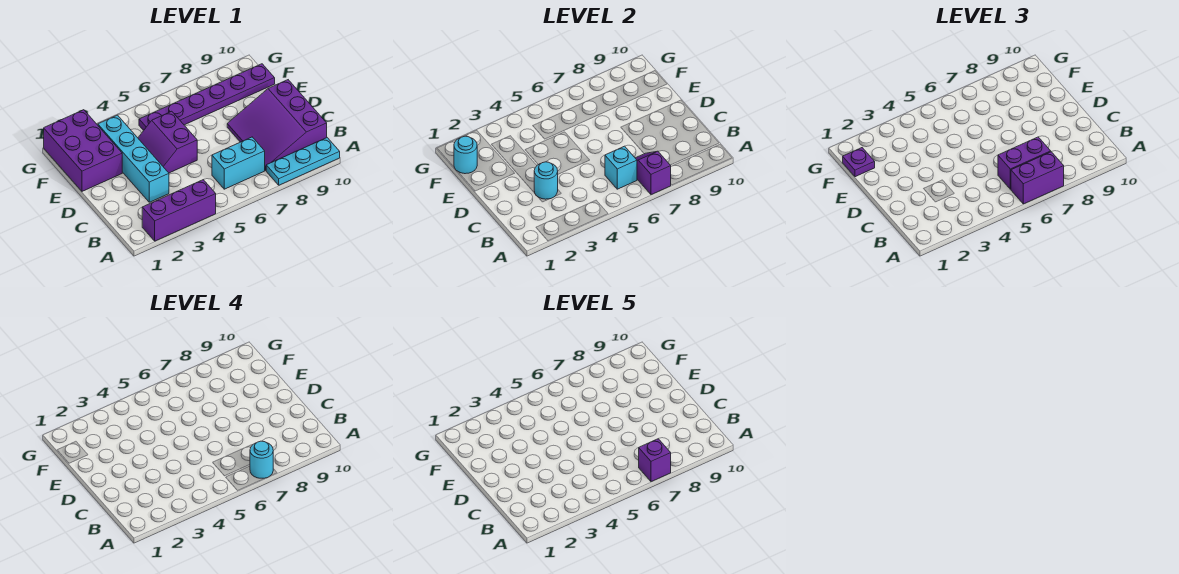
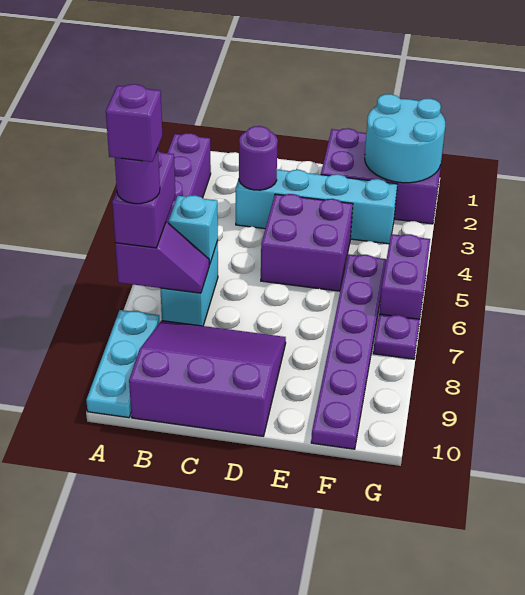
cyan round brick A7 level 4 -> purple round brick A7 level 4
purple brick B6:B7 level 3 -> purple brick G5:G6 level 1
cyan round brick C3 level 2 -> purple round brick C3 level 2
purple slope D4:E5 level 1 top 5 -> purple brick D4:E5 level 1
cyan round brick F1 level 2 -> cyan round brick F1:G2 level 2
purple plate F1 level 3 -> purple plate G7 level 1

